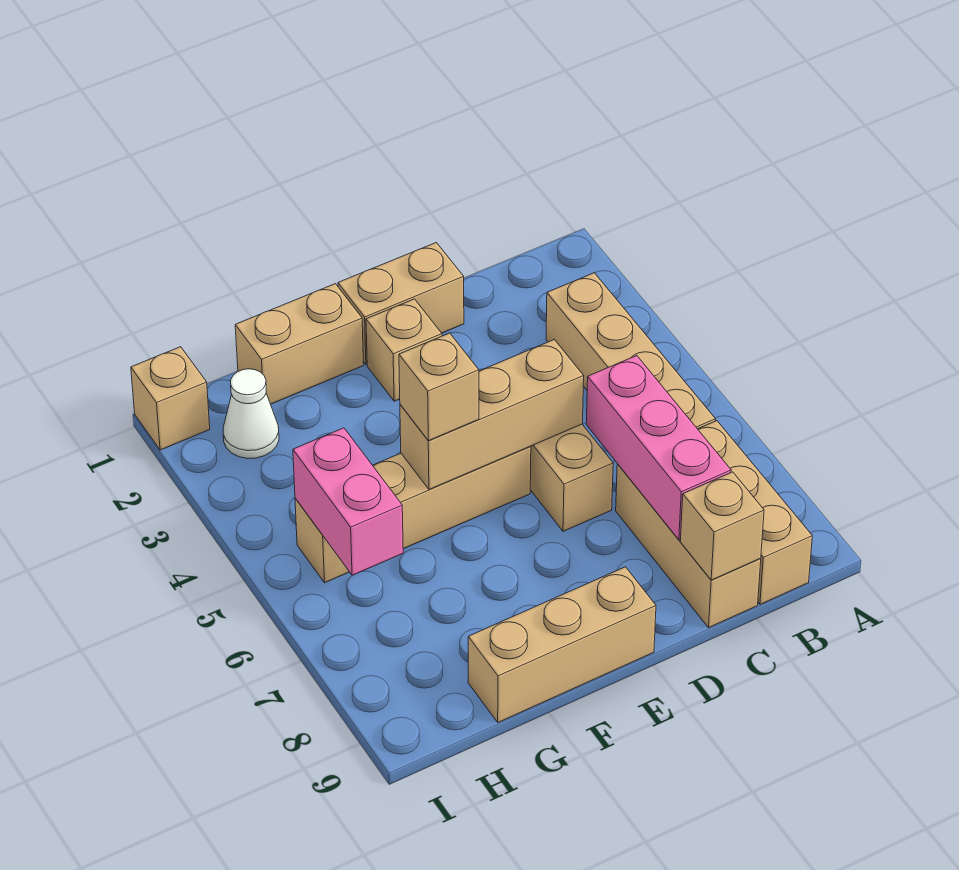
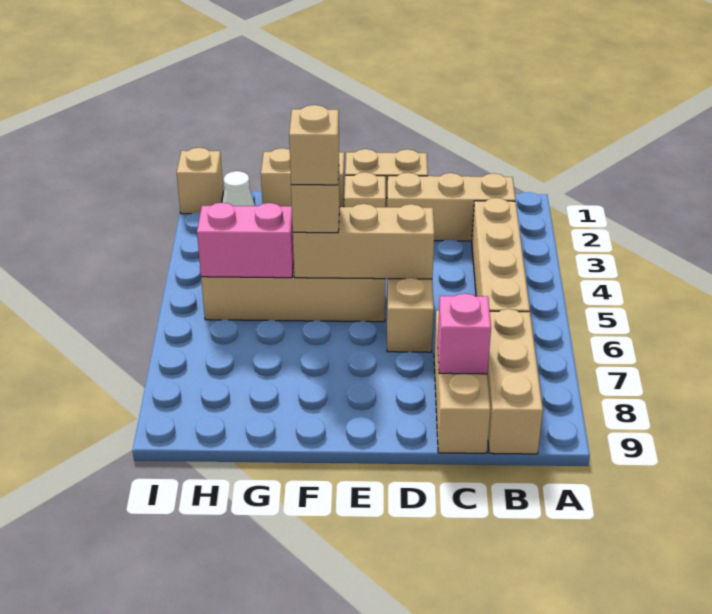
pink brick C6:C8 level 2 -> pink brick C8 level 2
tan brick C9 level 2 -> tan brick F5 level 4
tan brick E9:G9 level 1 -> tan brick B2:D2 level 1
pink brick H5:H6 level 2 -> pink brick G5:H5 level 2

